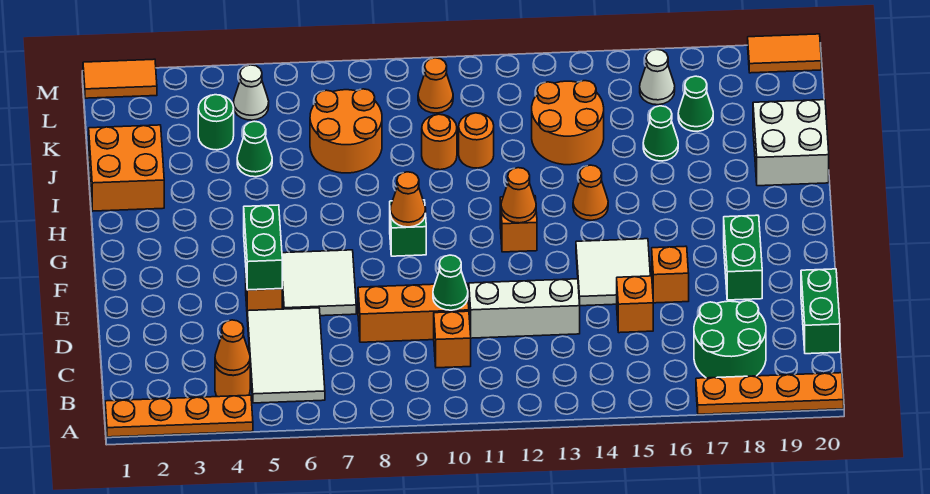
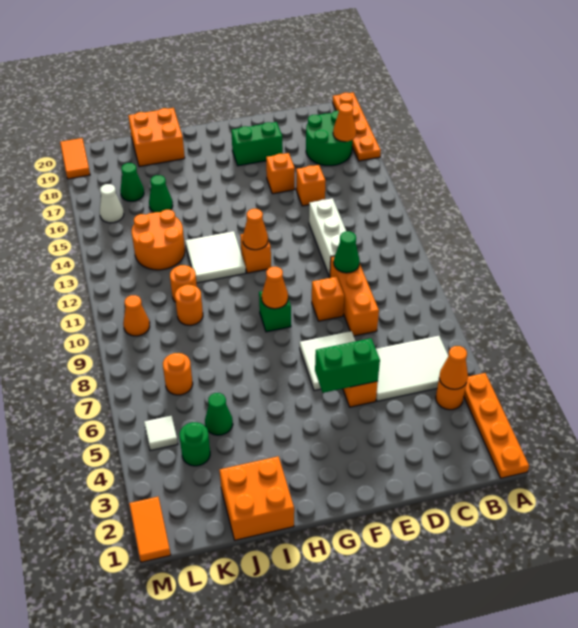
orange brick C10 level 1 -> orange brick E9 level 1
green brick C20:D20 level 1 -> none
white tile E14:F15 level 1 -> white tile H12:I13 level 1
orange cone H14 level 1 -> orange cone B17 level 2
white brick I19:J20 level 1 -> orange brick I19:J20 level 1
orange round brick J7:K8 level 1 -> orange round brick K7 level 1
white cone L5 level 1 -> white tile L5 level 1

